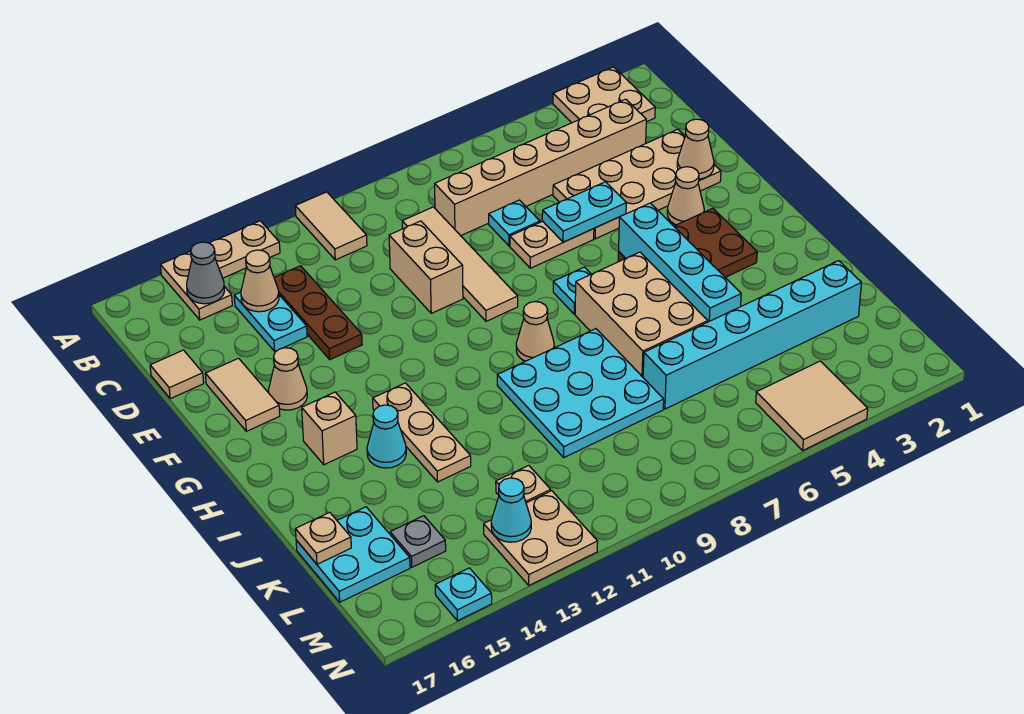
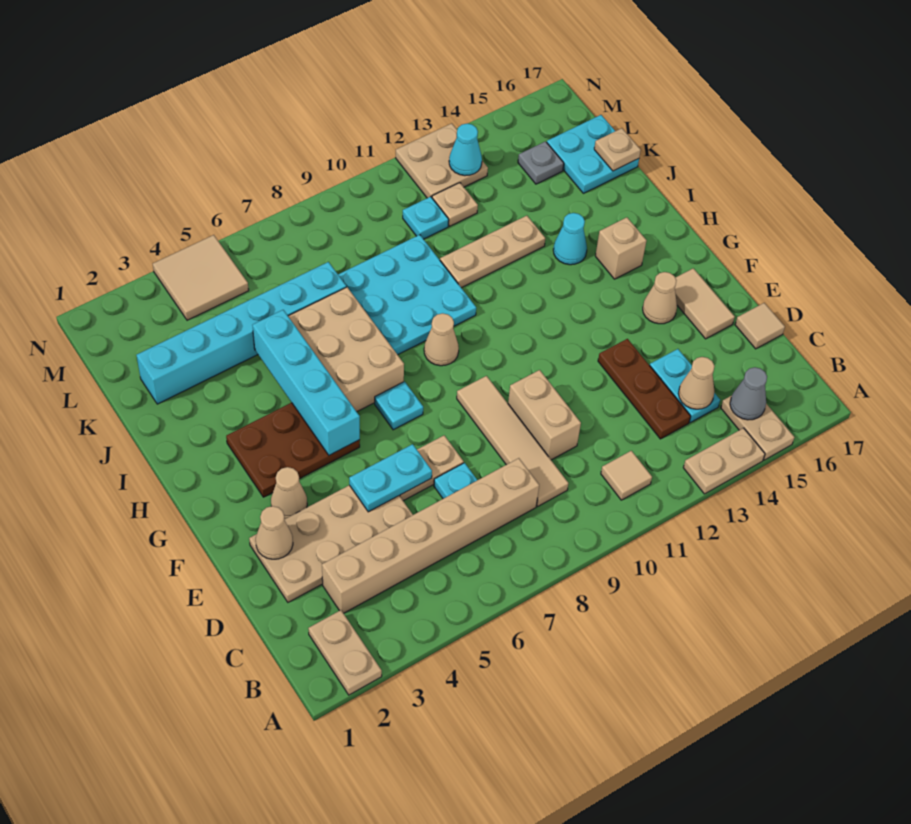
tan plate A2:B3 level 1 -> tan plate A2:B2 level 1
tan tile A11:B11 level 1 -> tan tile B11 level 1
tan plate H13:J13 level 1 -> tan plate J11:J13 level 1
cyan plate N15 level 1 -> cyan plate L11 level 1

